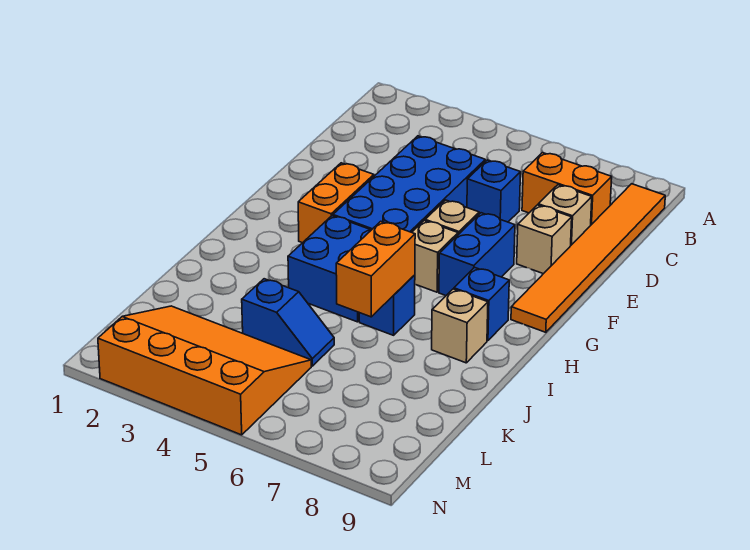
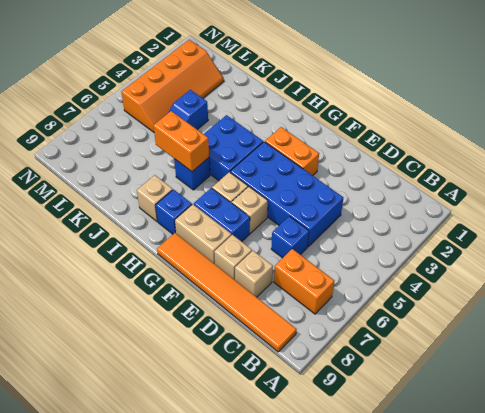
orange brick C7:C8 level 1 -> orange brick B7:C7 level 1
none -> tan brick F8:G8 level 1
orange slope L2:N5 level 1 top N -> orange slope L2:M5 level 1 top M

